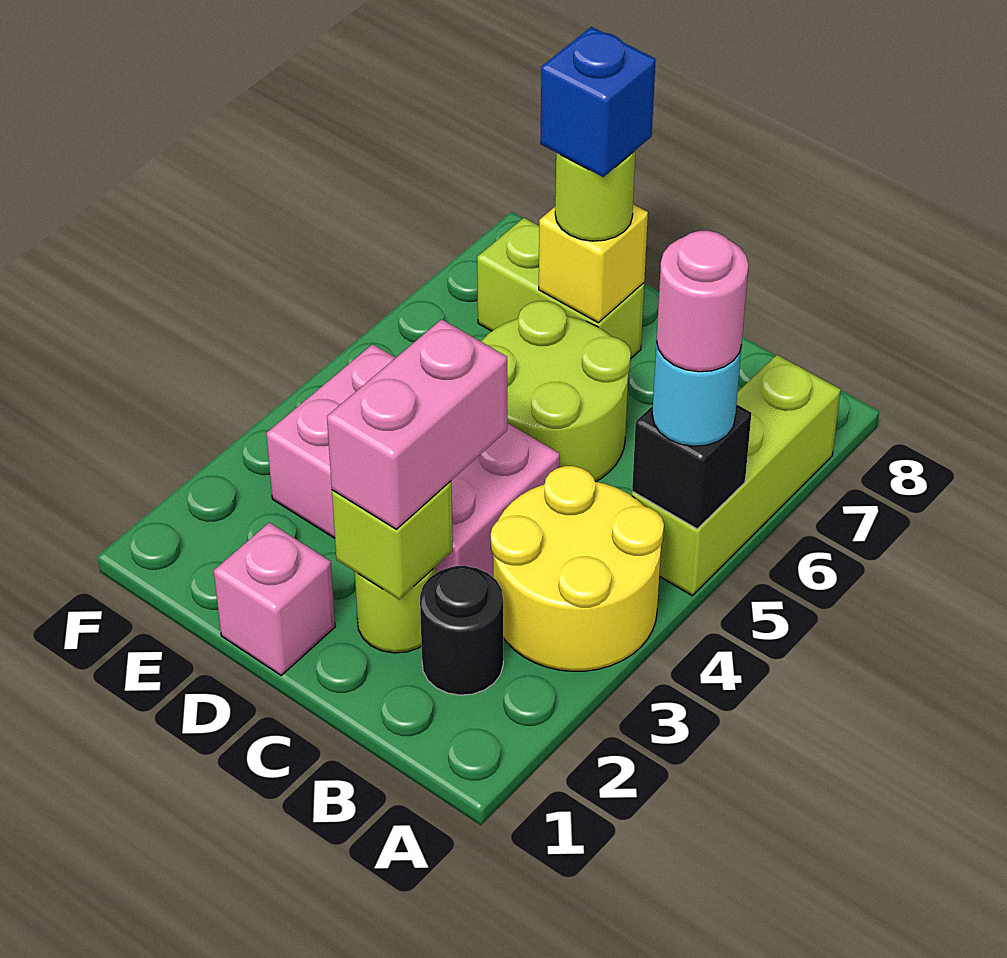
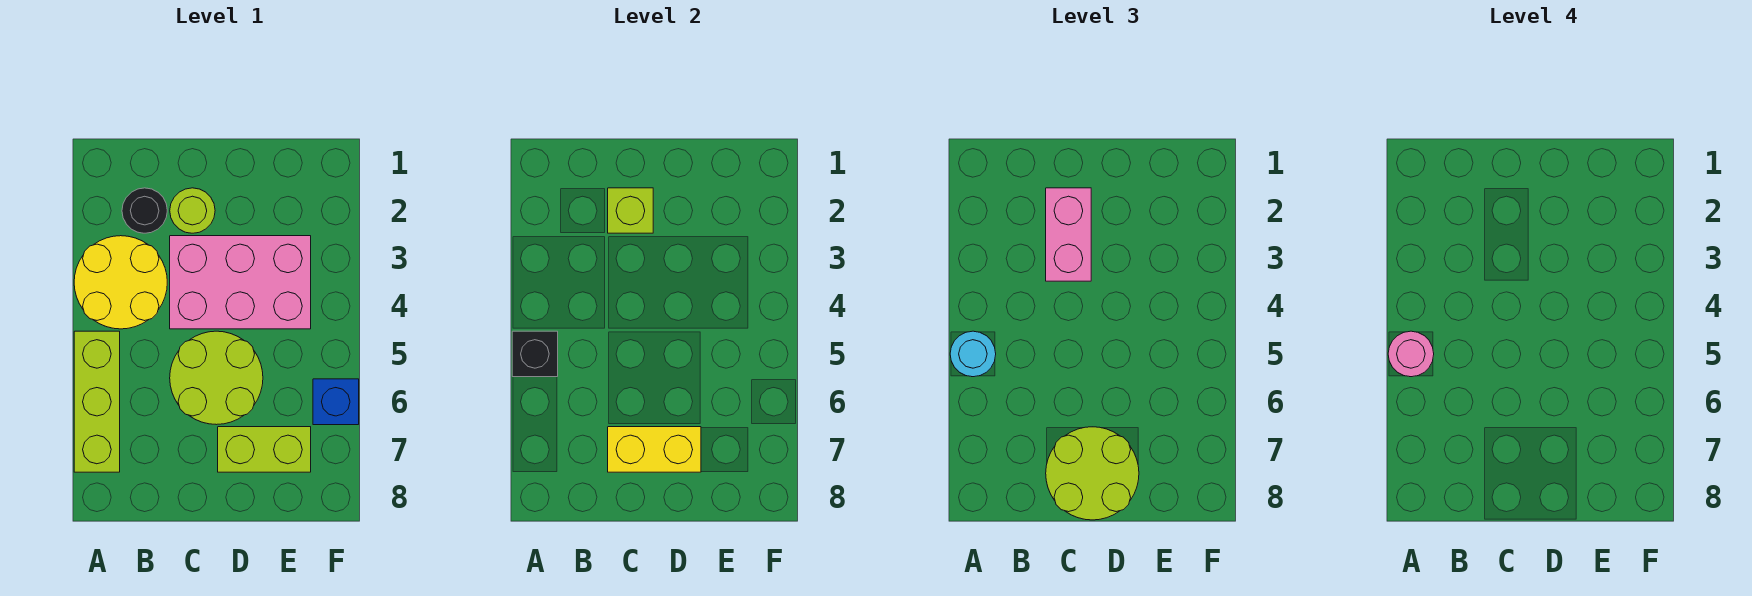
pink brick D1 level 1 -> none
yellow brick D7 level 2 -> yellow brick C7:D7 level 2
lime round brick D7 level 3 -> lime round brick C7:D8 level 3
blue brick D7 level 4 -> blue brick F6 level 1

